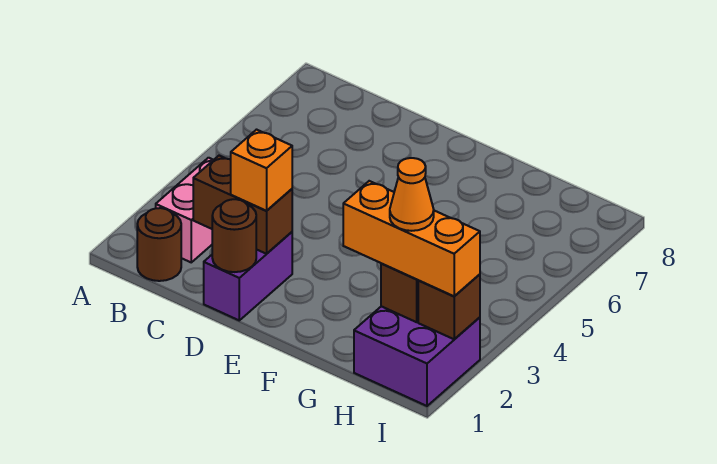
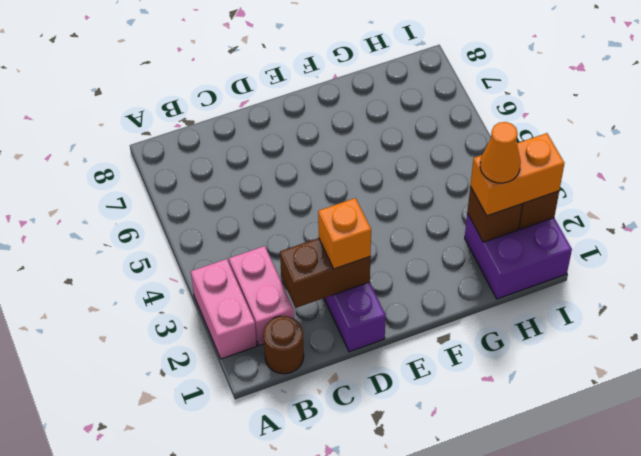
none -> pink brick A2:A3 level 1
brown round brick D1 level 2 -> none
orange brick G2:I2 level 3 -> orange brick H2:I2 level 3

